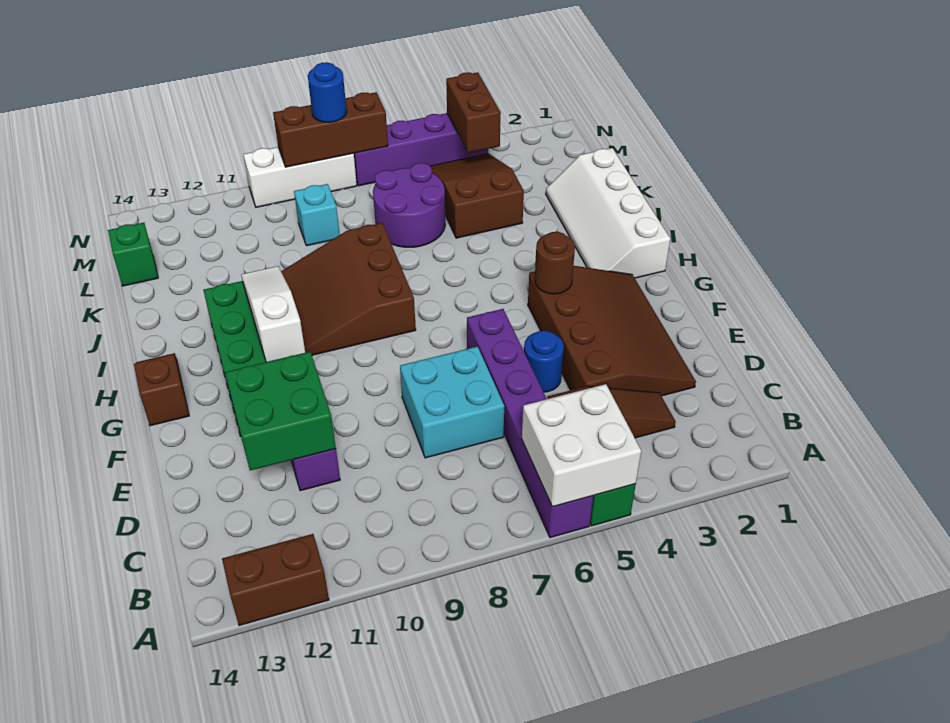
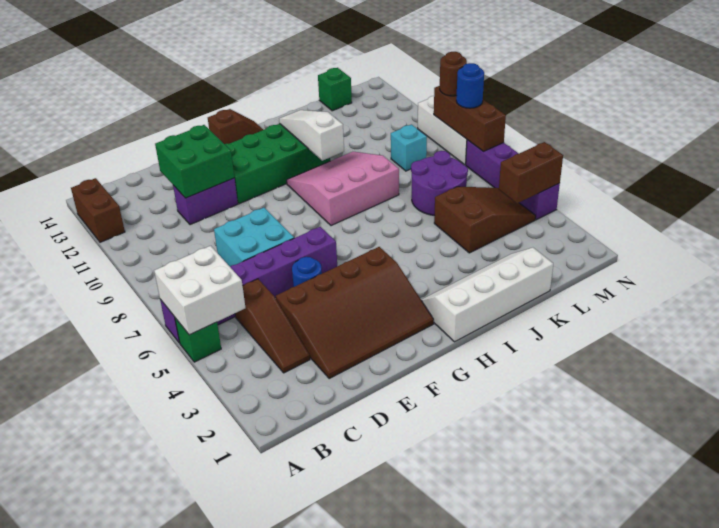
brown round brick G4 level 2 -> brown round brick N9 level 3
white slope G11:I11 level 2 top G -> white slope I10:I12 level 2 top 10
brown slope H8:J10 level 1 top 8 -> pink slope H8:J10 level 1 top 8

